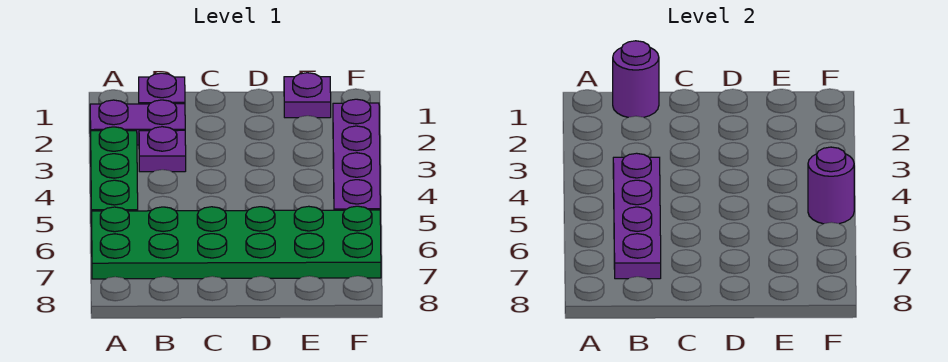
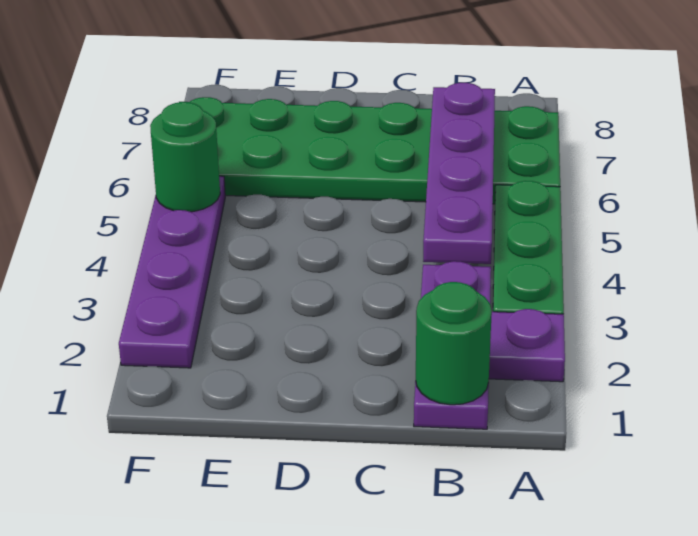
purple round brick B1 level 2 -> green round brick B1 level 2
purple plate E1 level 1 -> none
purple round brick F5 level 2 -> green round brick F5 level 2

